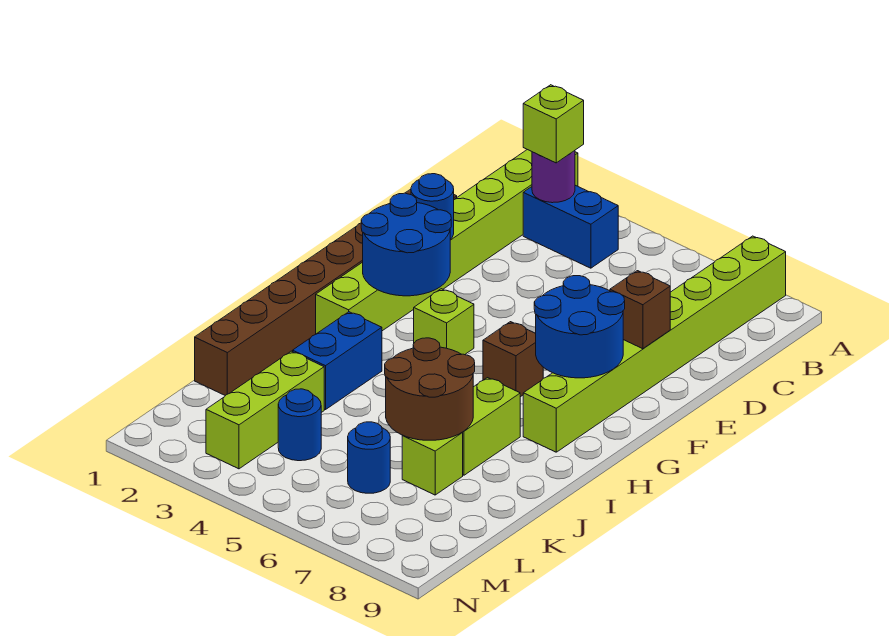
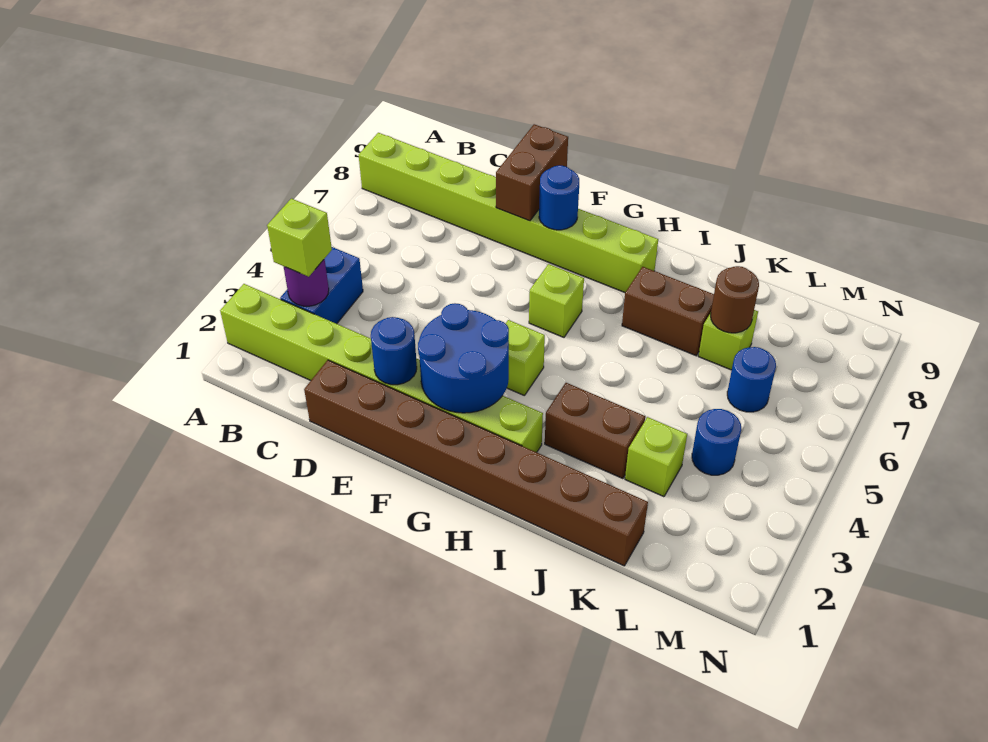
brown brick E8 level 2 -> brown brick E8:E9 level 2
blue round brick F7:G8 level 2 -> blue round brick F8 level 2
brown brick G6 level 1 -> lime brick G6 level 1
blue brick I3:J3 level 1 -> brown brick I3:J3 level 1
lime brick I7:J7 level 1 -> brown brick I7:J7 level 1
brown round brick J6:K7 level 2 -> brown round brick K7 level 2
lime brick K3:M3 level 1 -> lime brick K3 level 1

